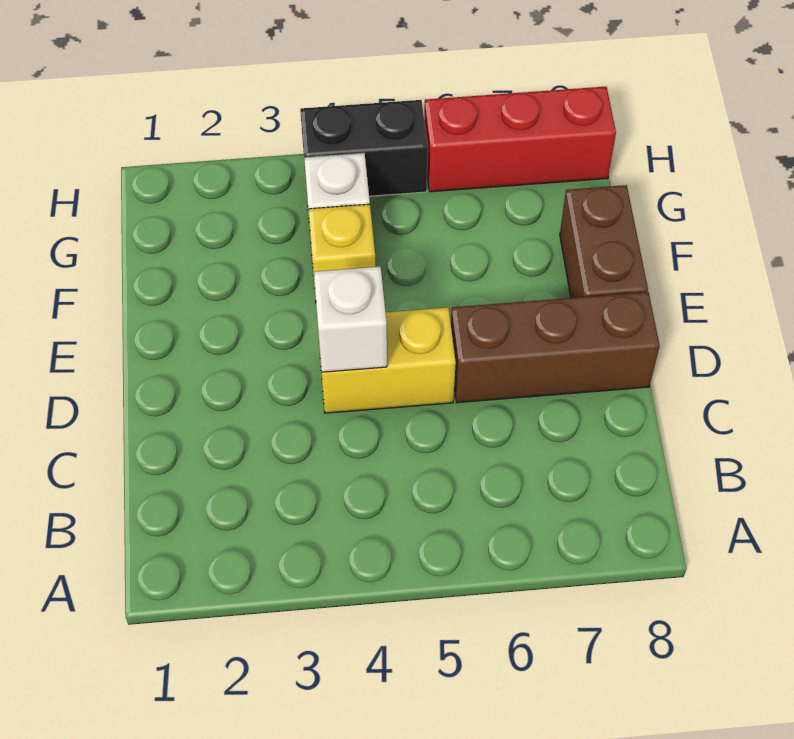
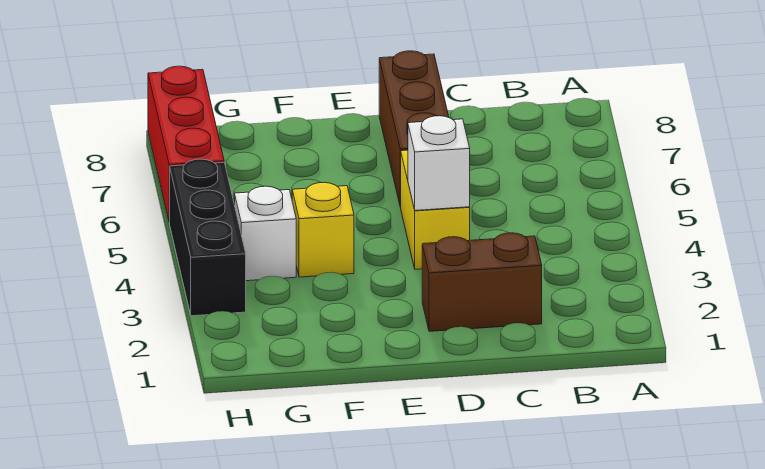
brown brick E8:F8 level 1 -> brown brick C2:D2 level 1
black brick H4:H5 level 1 -> black brick H3:H5 level 1

